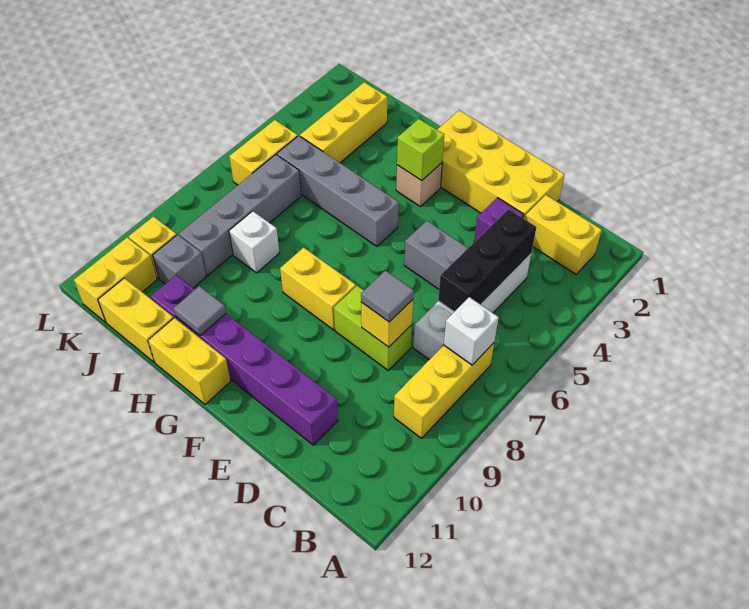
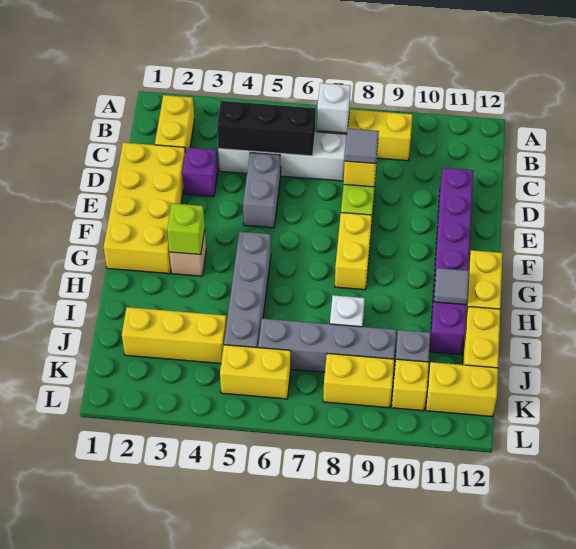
none -> yellow brick K8:K9 level 1

